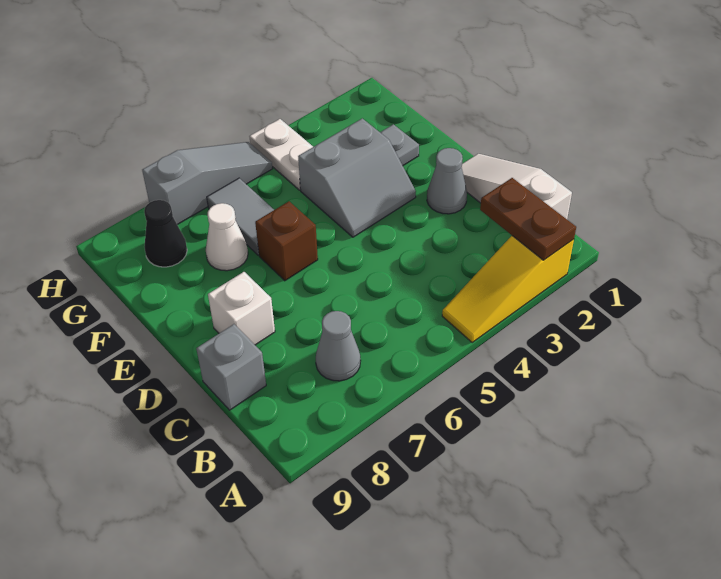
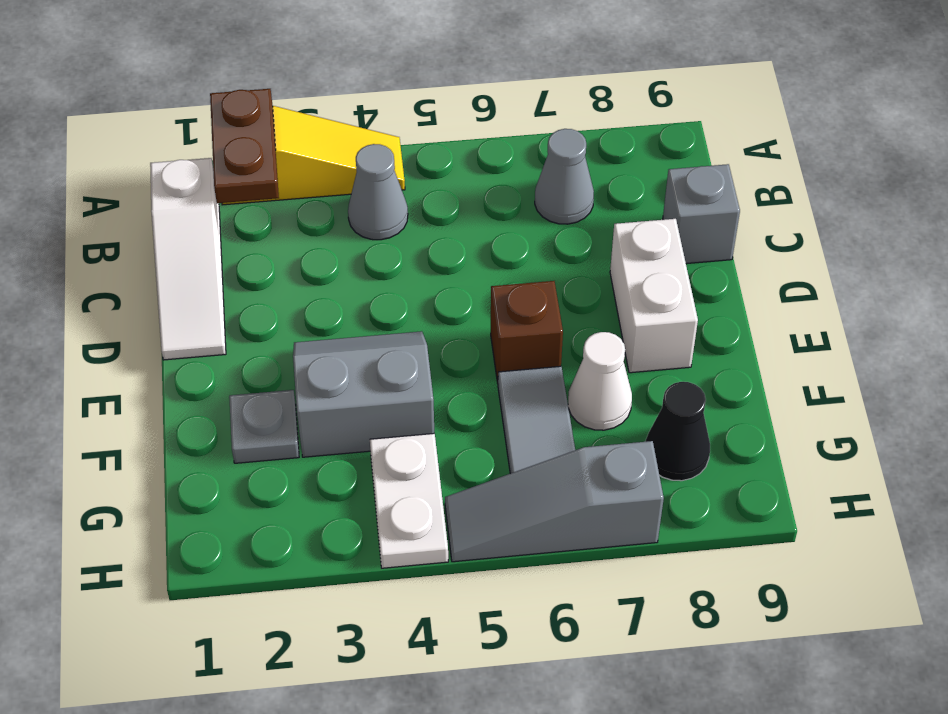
grey cone D2 level 1 -> grey cone B4 level 1
white brick D8 level 1 -> white brick D8:E8 level 1

